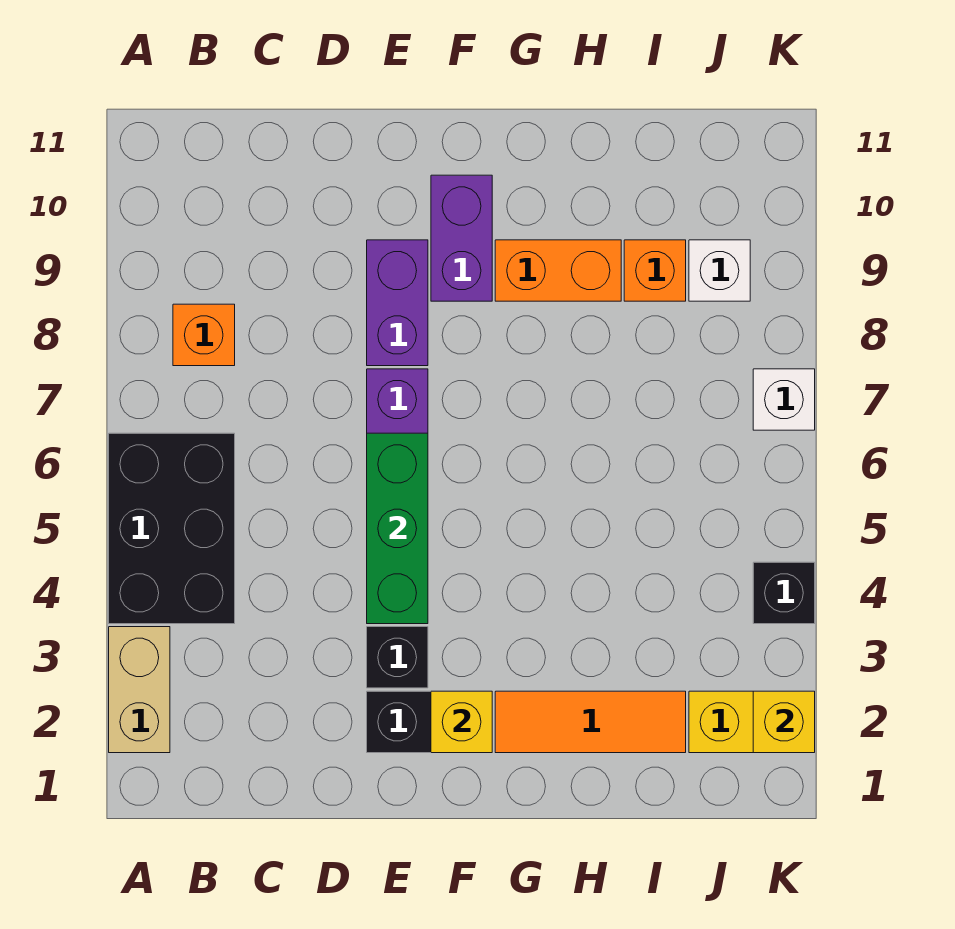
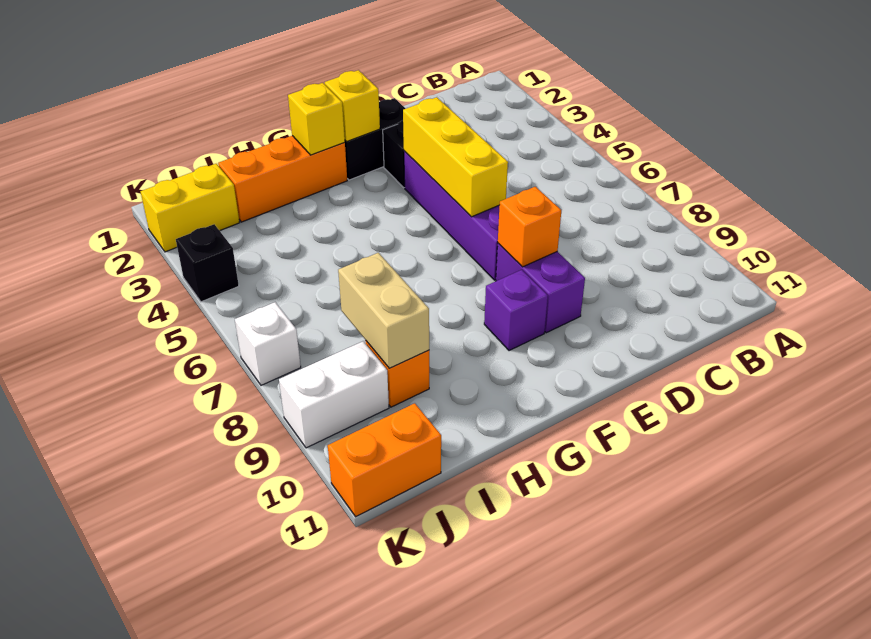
tan brick A2:A3 level 1 -> tan brick I8:I9 level 2
black brick A4:B6 level 1 -> none
orange brick B8 level 1 -> orange brick E8 level 2
green brick E4:E6 level 2 -> yellow brick E4:E6 level 2
purple brick F9:F10 level 1 -> purple brick F9 level 1
orange tile G2:I2 level 1 -> orange brick G2:I2 level 1
orange brick G9:H9 level 1 -> orange brick J11:K11 level 1
white brick J9 level 1 -> white brick J9:K9 level 1
yellow brick K2 level 2 -> yellow brick G2 level 2

